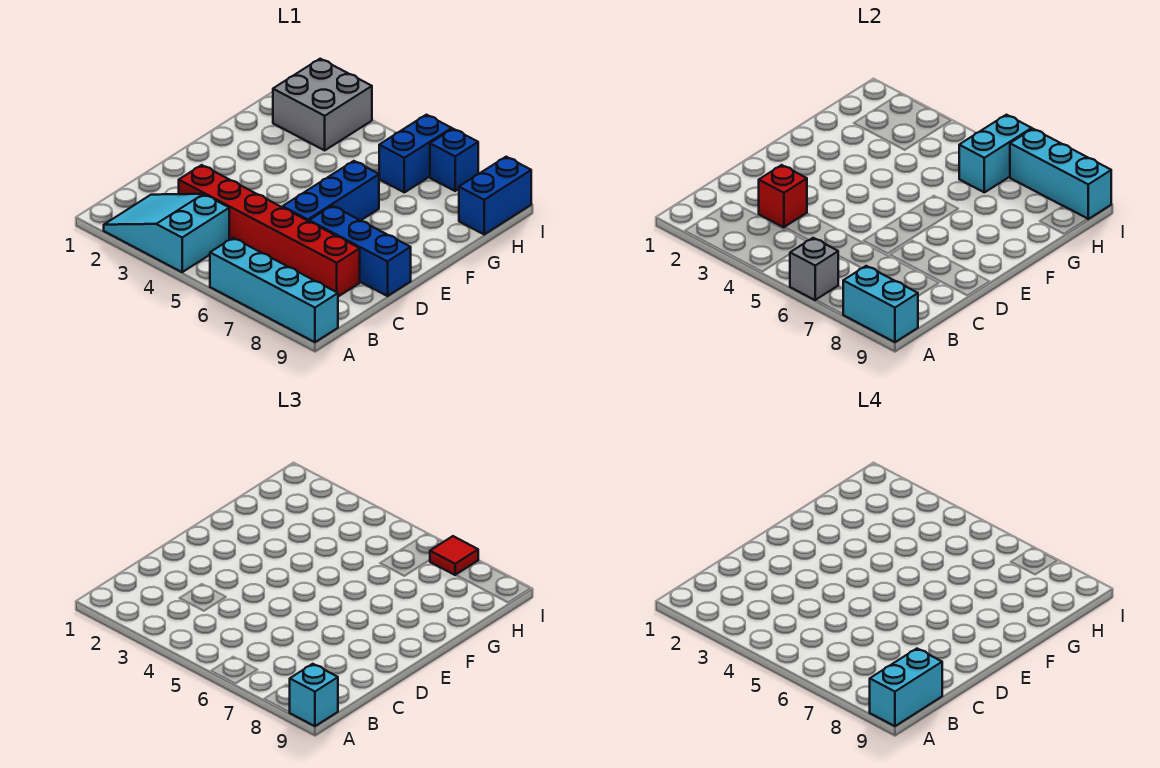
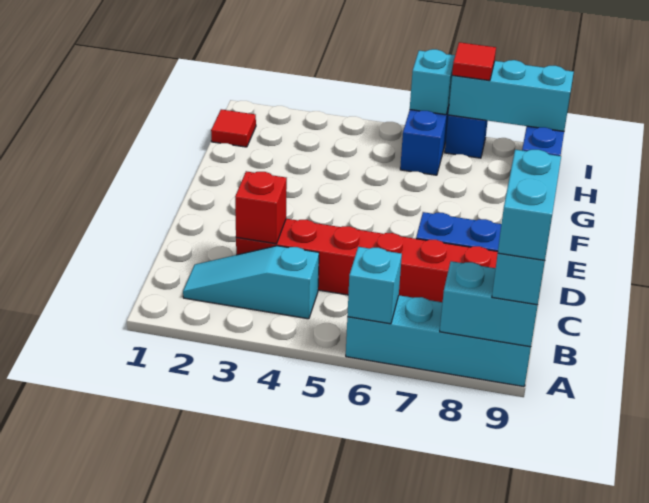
cyan slope A2:B4 level 1 top 4 -> cyan slope B2:B4 level 1 top 4
grey brick A6 level 2 -> cyan brick A6 level 2
blue brick D6:F6 level 1 -> none
none -> red tile H1 level 1
grey brick H2:I3 level 1 -> none
cyan brick H6:I6 level 2 -> cyan brick I6 level 2

